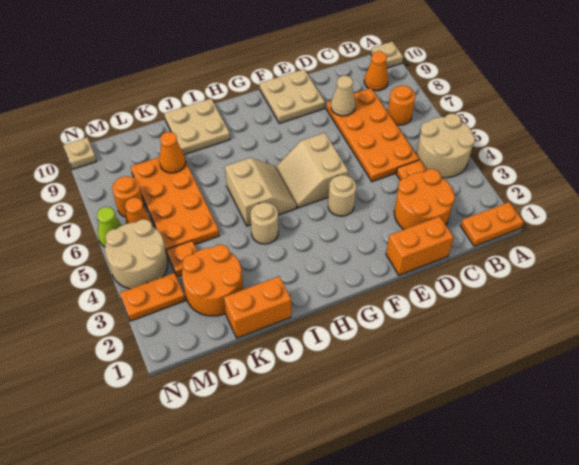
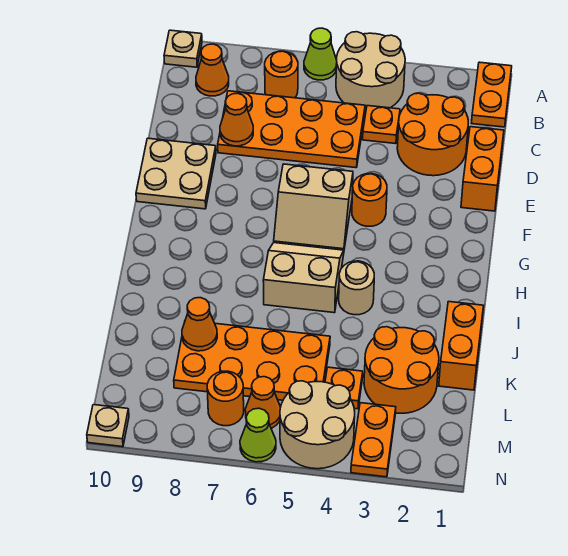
none -> lime cone A6 level 1
tan cone D8 level 2 -> orange cone D8 level 2
tan round brick F4 level 1 -> orange round brick F4 level 1
tan plate I9:J10 level 1 -> none

